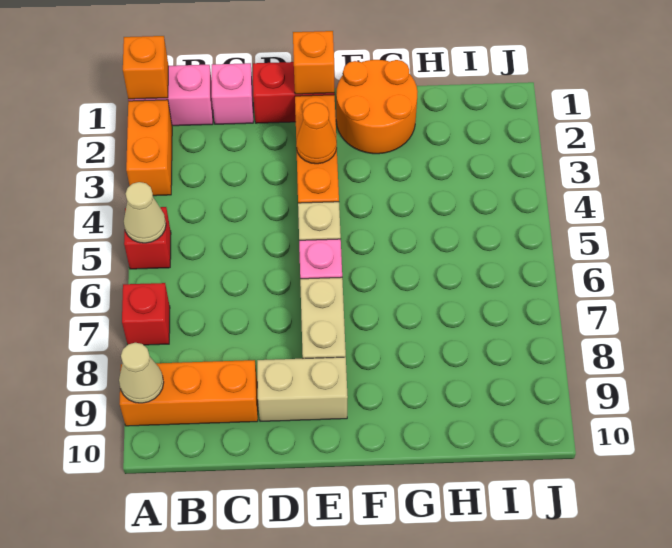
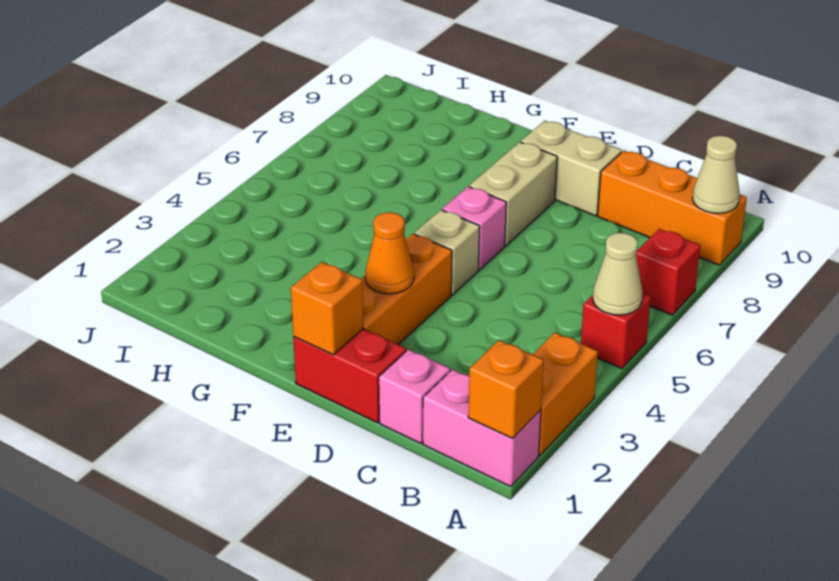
orange round brick F1:G2 level 1 -> none

